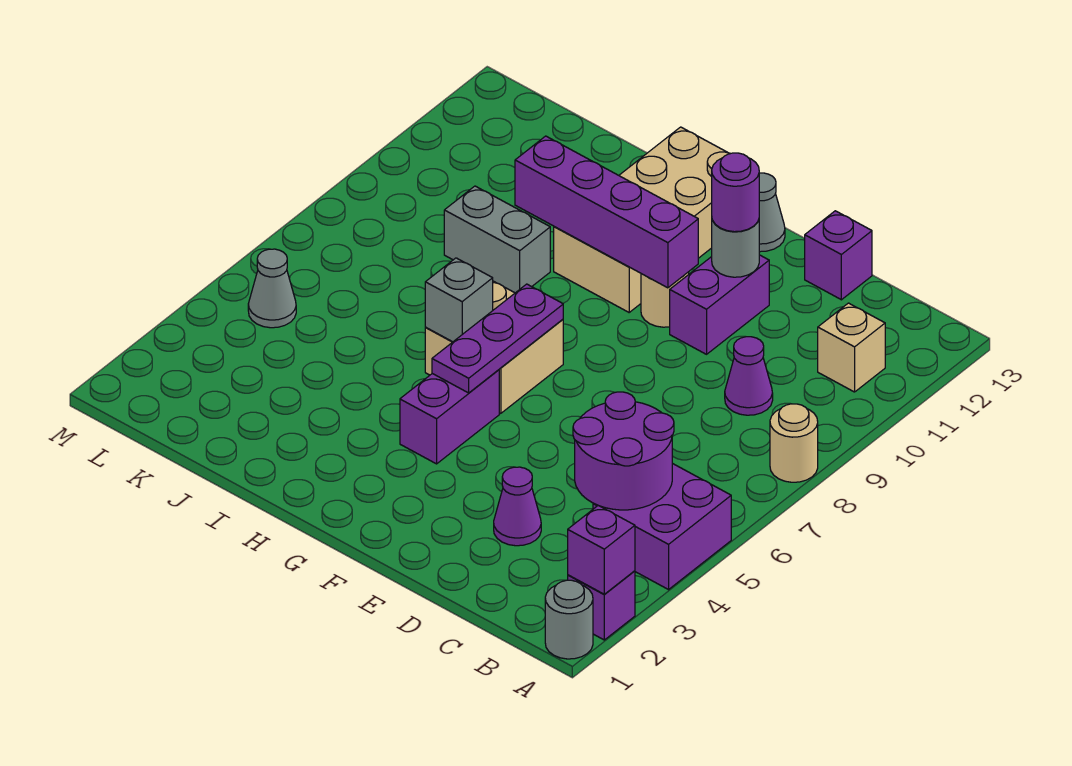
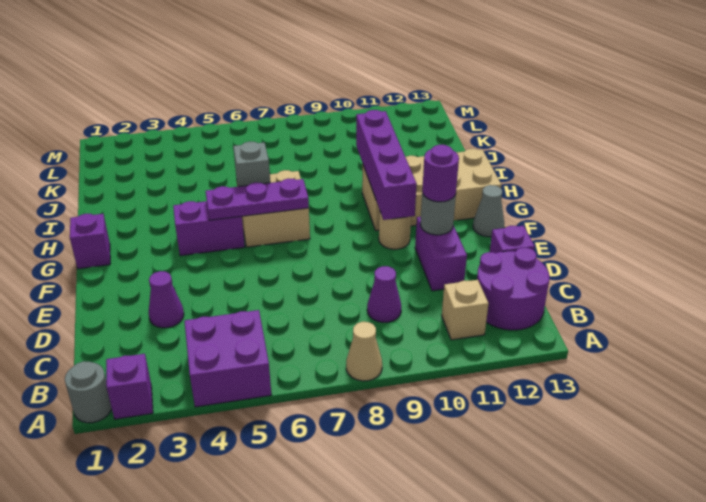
purple brick A2 level 2 -> purple brick G1 level 1
tan round brick A8 level 1 -> tan cone A8 level 1
purple round brick B4:C5 level 2 -> purple round brick B12:C13 level 1
purple brick E10:E11 level 1 -> purple brick D11:E11 level 1
grey brick I9:J9 level 1 -> none
grey cone L5 level 1 -> none

